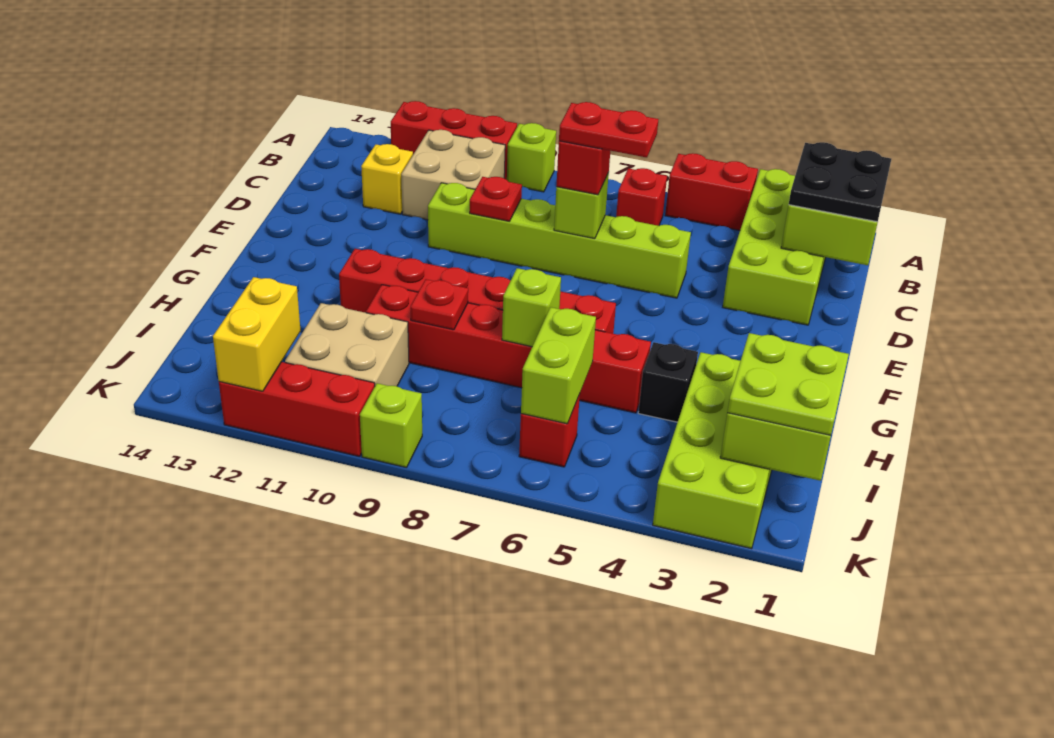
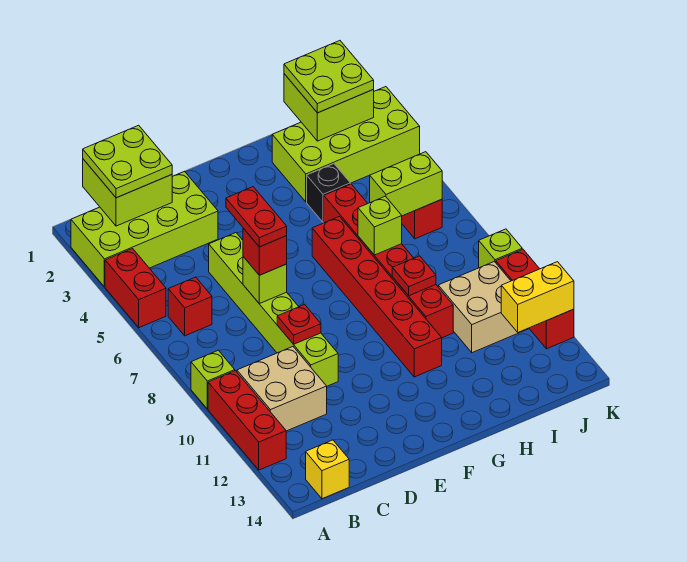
black plate B1:C2 level 3 -> lime plate B1:C2 level 3
yellow brick C12 level 1 -> yellow brick B14 level 1

